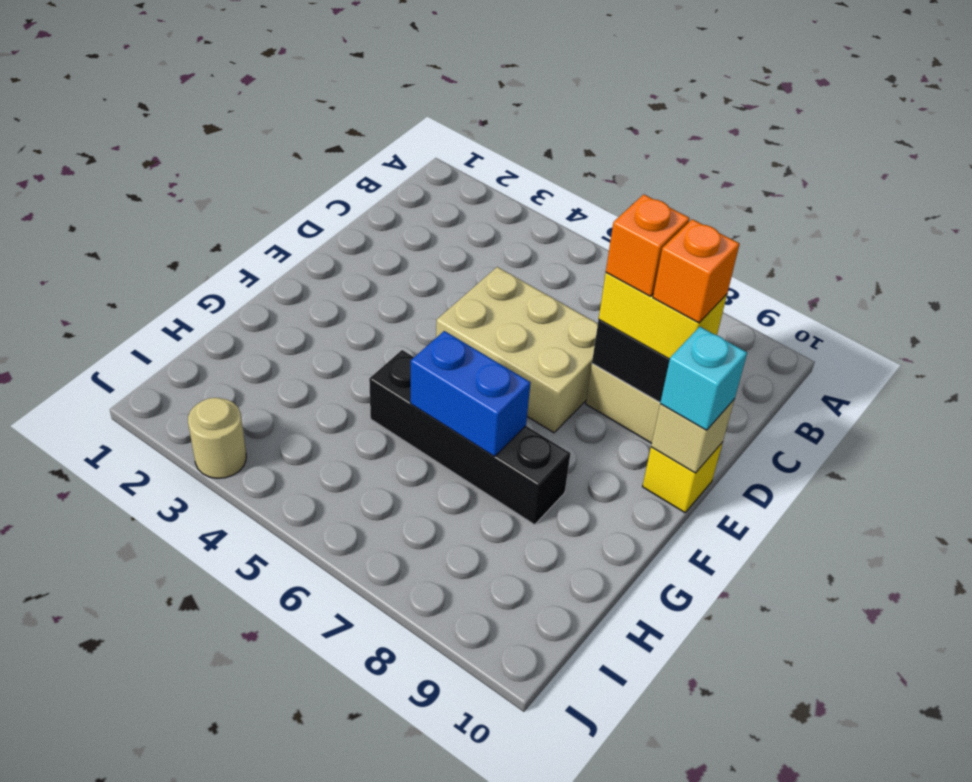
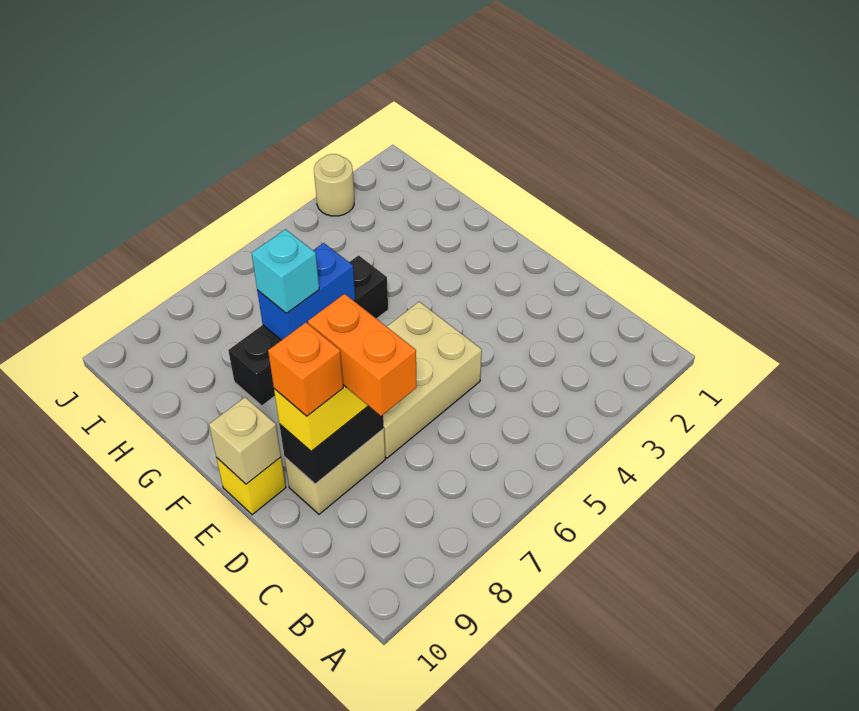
orange brick D8 level 4 -> orange brick C8:D8 level 4
cyan brick E10 level 3 -> cyan brick G7 level 3

